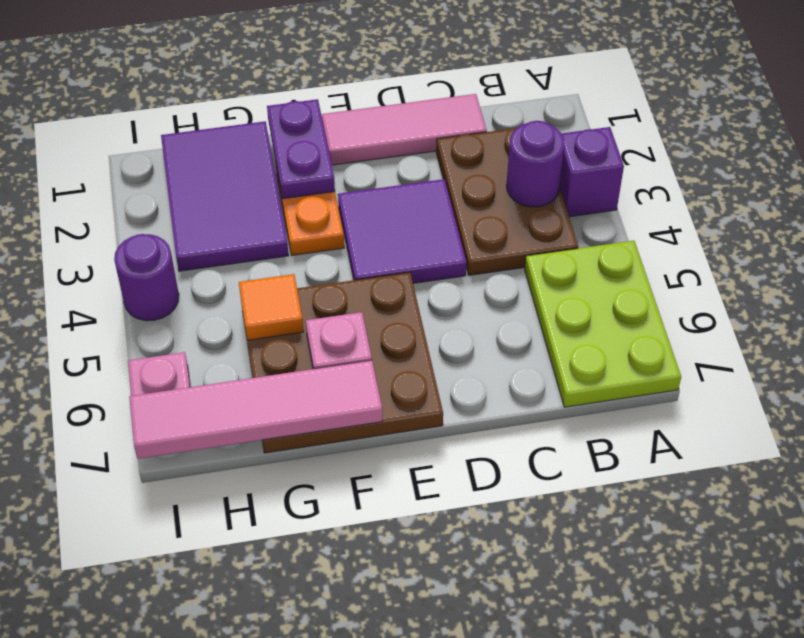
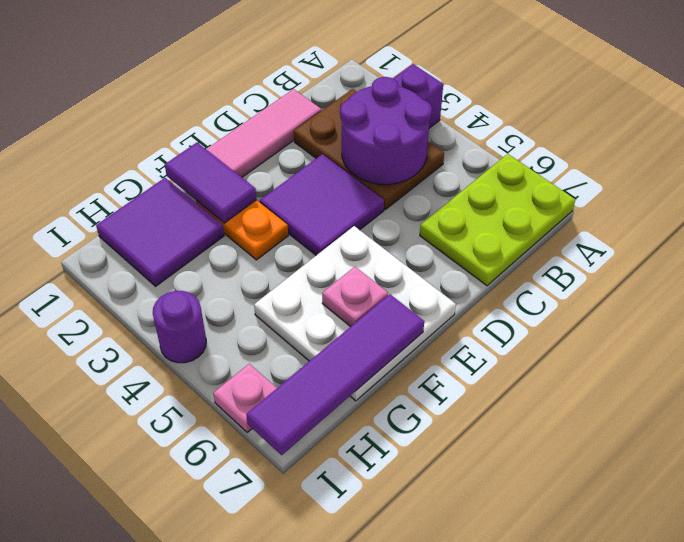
lime plate A5:B7 level 1 -> lime plate A6:C7 level 1
purple round brick B3 level 2 -> purple round brick B3:C4 level 2
brown plate E5:G7 level 1 -> white plate E5:G7 level 1
purple plate F1:F2 level 2 -> purple tile F1:F2 level 2
pink tile F7:I7 level 2 -> purple tile F7:I7 level 2
purple tile G1:H3 level 1 -> purple tile G1:H2 level 1
orange tile G5 level 2 -> none

